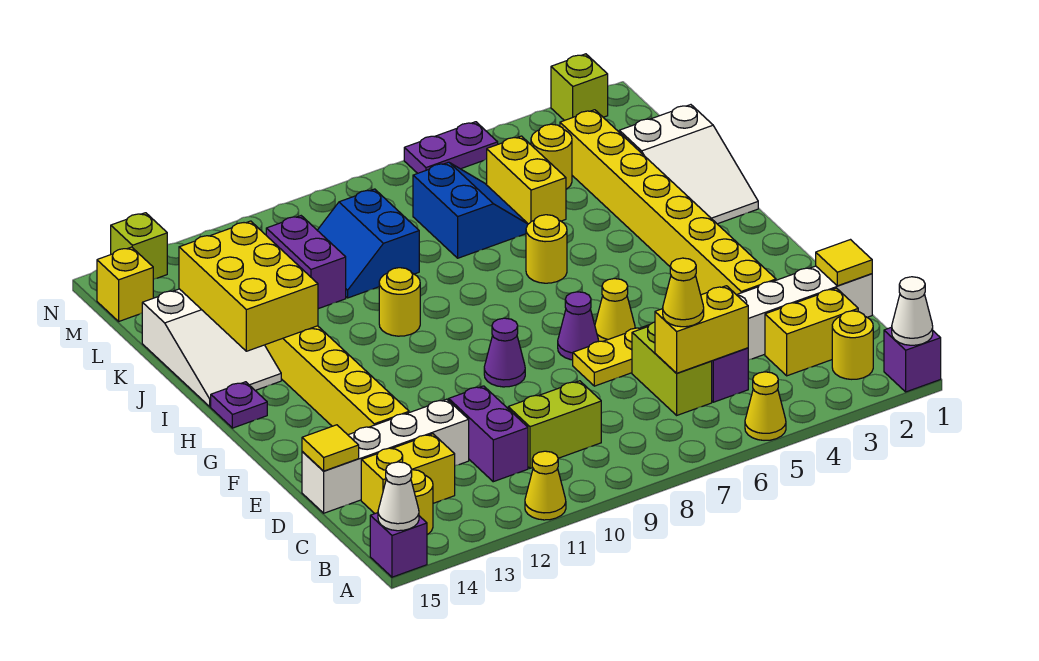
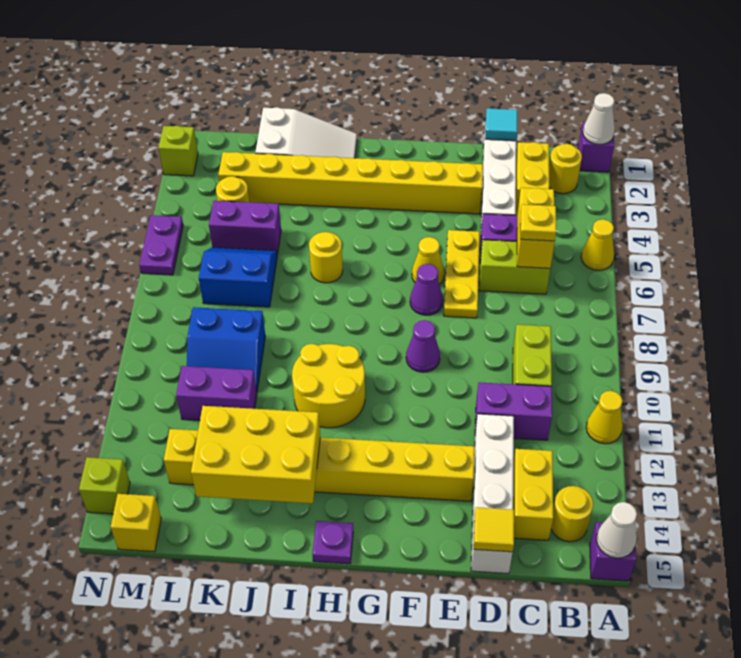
yellow cone C6 level 3 -> yellow plate C6 level 3
yellow tile D1 level 2 -> cyan tile D1 level 2
yellow round brick I10 level 1 -> yellow round brick H10:I11 level 1
white slope I14:K15 level 1 top K -> none
yellow brick K5:L5 level 1 -> purple brick K5:L5 level 1

